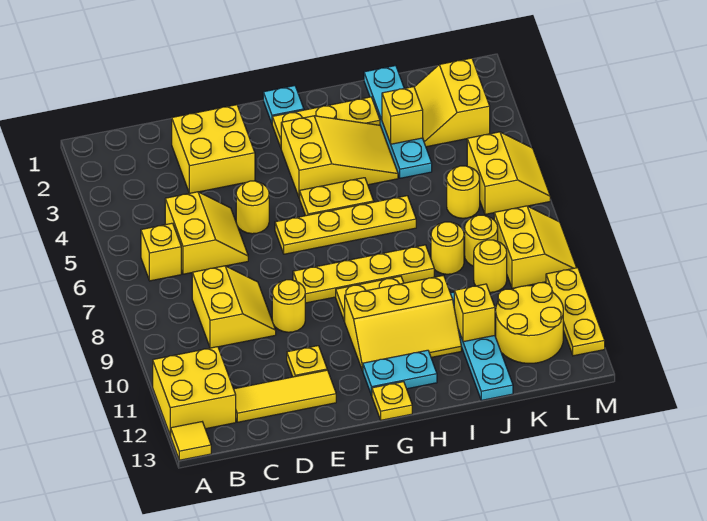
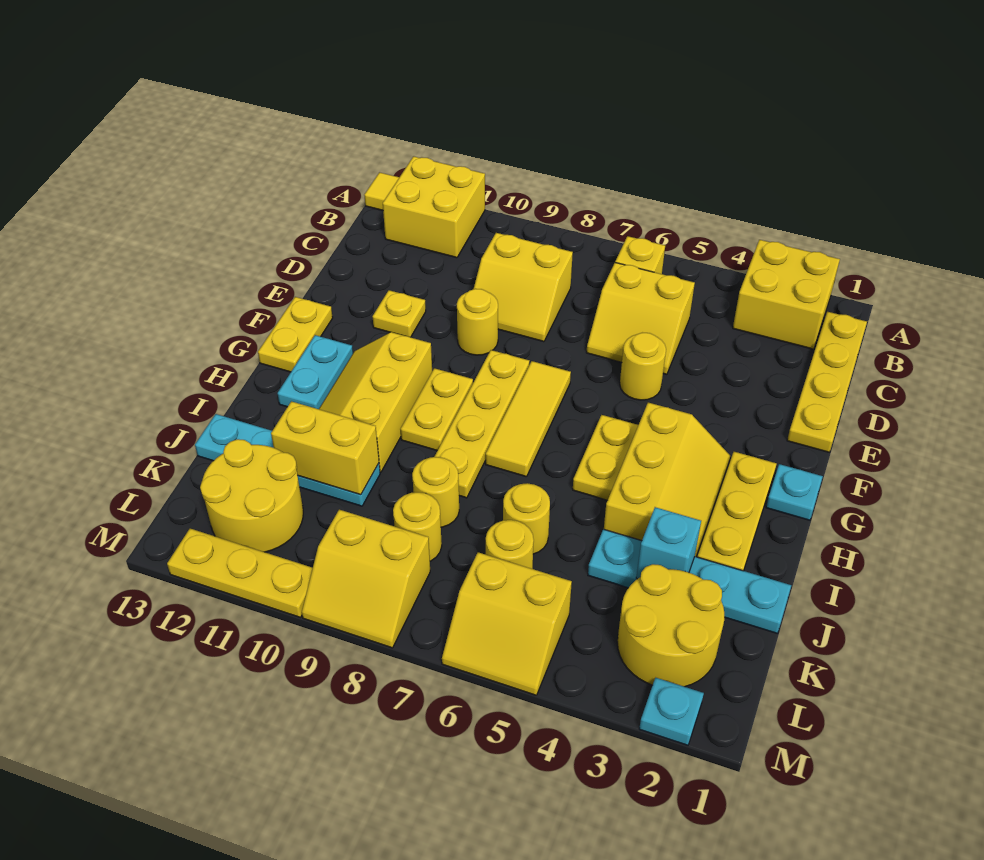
yellow tile C12:E12 level 1 -> yellow tile F7:H7 level 1
yellow brick D2:E3 level 1 -> yellow brick A2:B3 level 1
yellow plate F6:I6 level 1 -> yellow plate B1:E1 level 1
yellow slope G3:I4 level 1 top G -> yellow slope G3:I4 level 1 top 4
yellow plate G13 level 1 -> yellow plate F13:G13 level 1
yellow brick J3 level 2 -> cyan brick J3 level 2
yellow brick J11 level 2 -> yellow brick J10:J11 level 2
yellow slope K2:L3 level 1 top L -> yellow round brick K2:L3 level 1
yellow round brick K9 level 1 -> yellow round brick J6 level 1
none -> cyan plate M2 level 1

